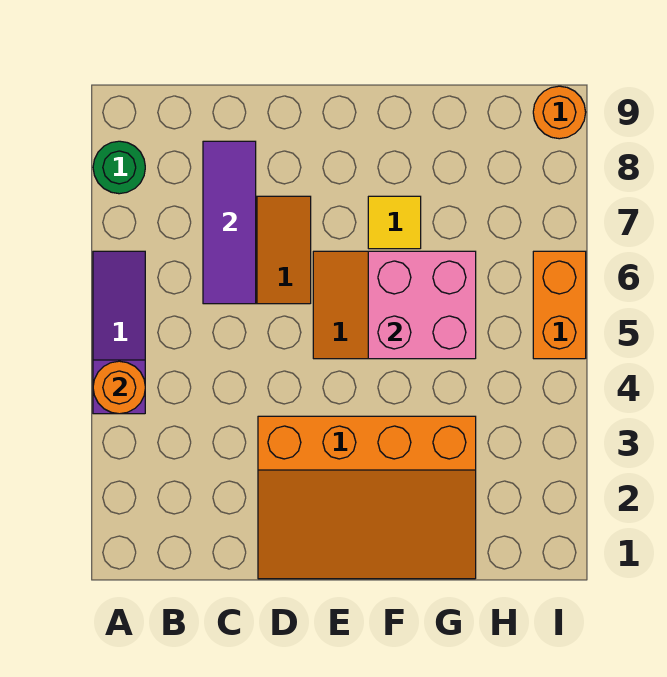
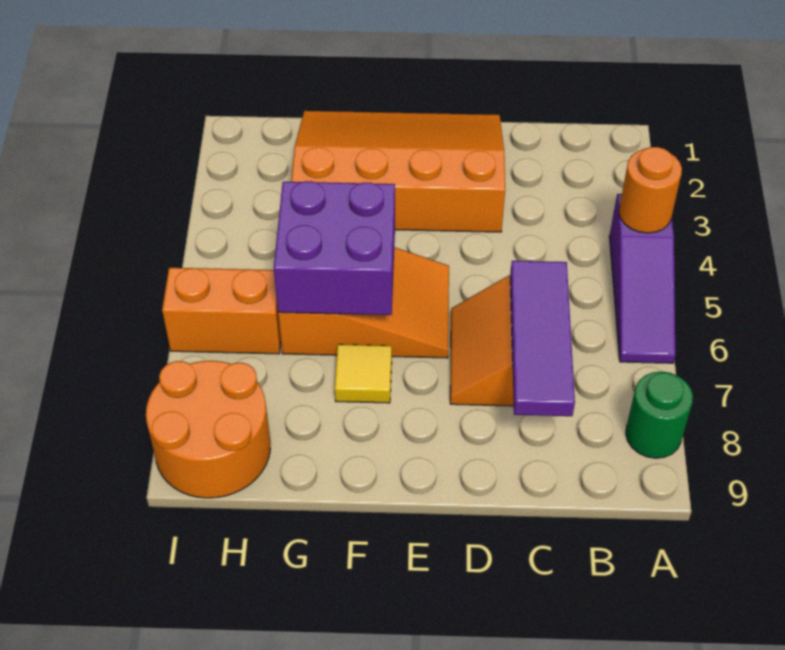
pink brick F5:G6 level 2 -> purple brick F5:G6 level 2
orange brick I5:I6 level 1 -> orange brick H6:I6 level 1
orange round brick I9 level 1 -> orange round brick H8:I9 level 1

